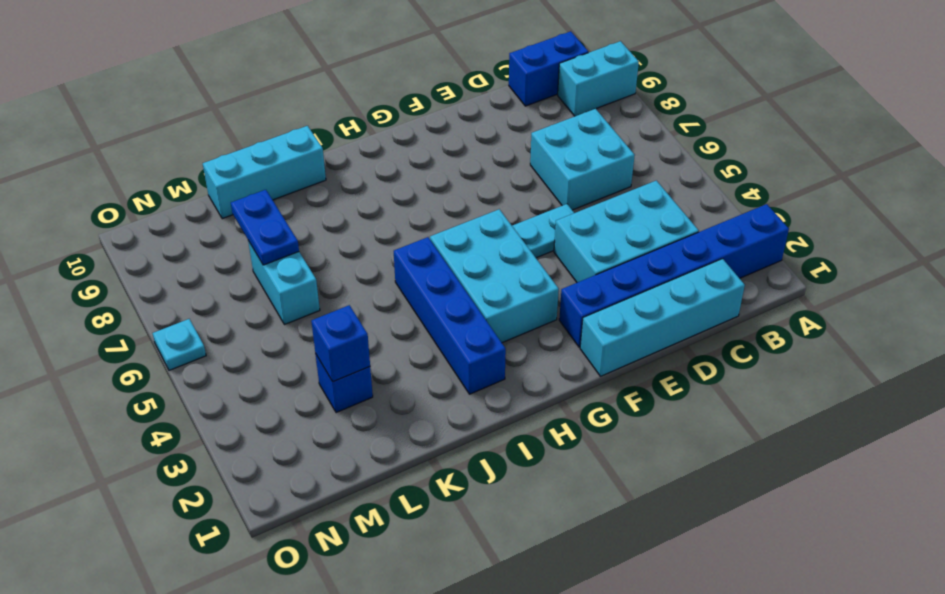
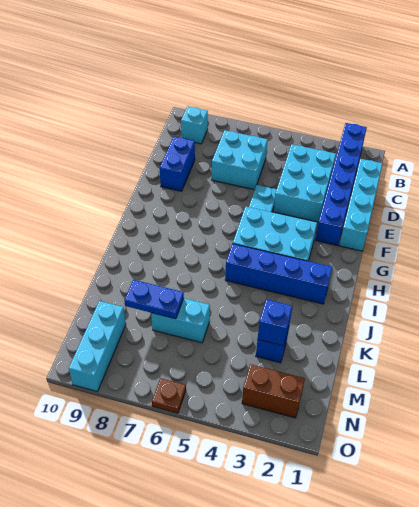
cyan brick A9:B9 level 1 -> cyan brick B9 level 1
blue brick B10:C10 level 1 -> blue brick D9:E9 level 1
cyan brick J10:L10 level 1 -> cyan brick M9:O9 level 1
none -> brown brick N2:N3 level 1
cyan plate O6 level 1 -> brown plate O6 level 1

